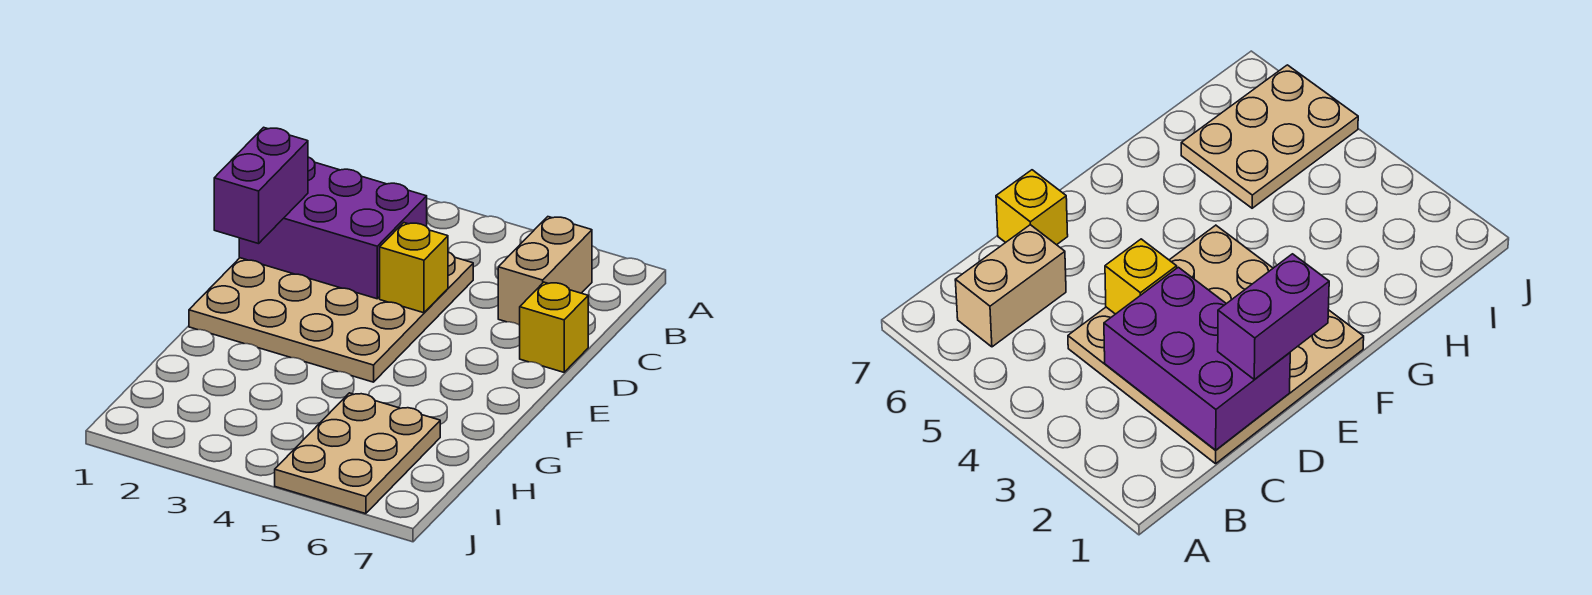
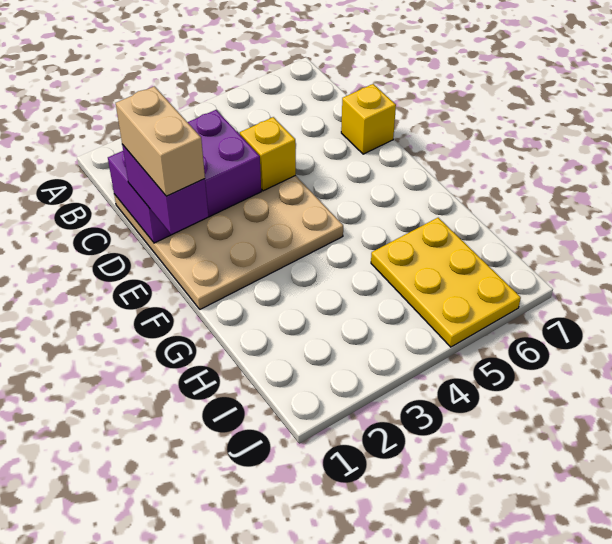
tan brick B6:C6 level 1 -> tan brick D1:E1 level 4
tan plate H5:J6 level 1 -> yellow plate H5:J6 level 1

